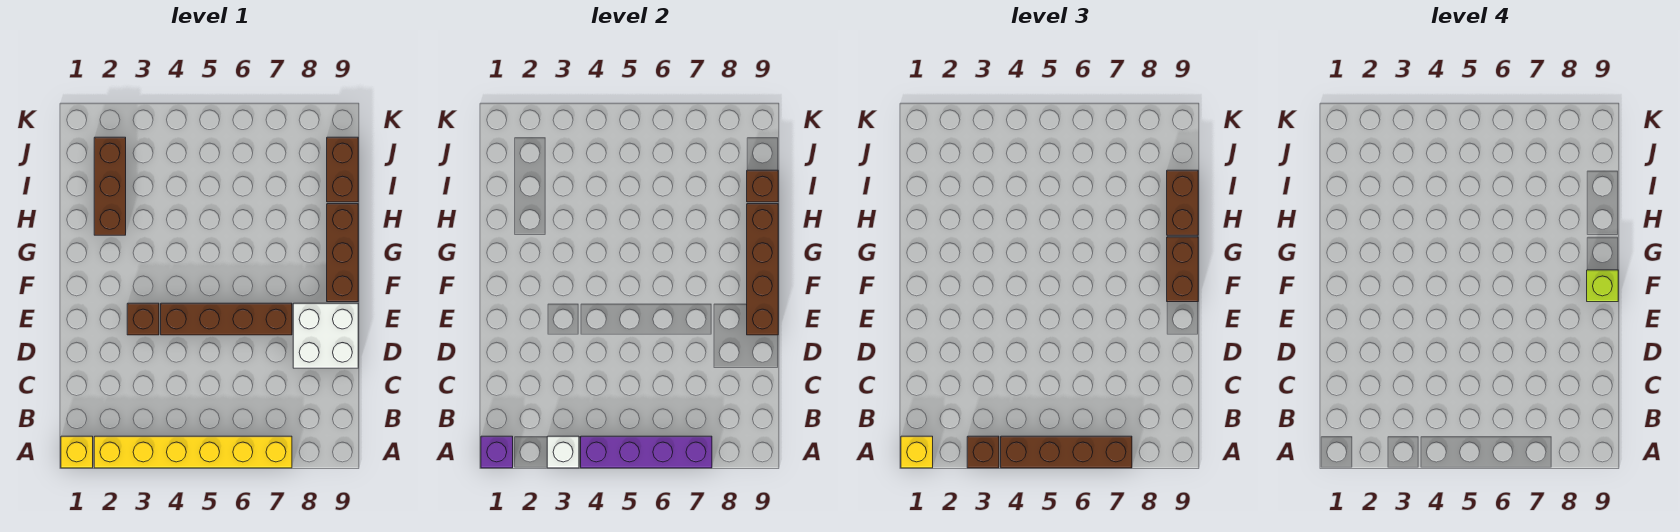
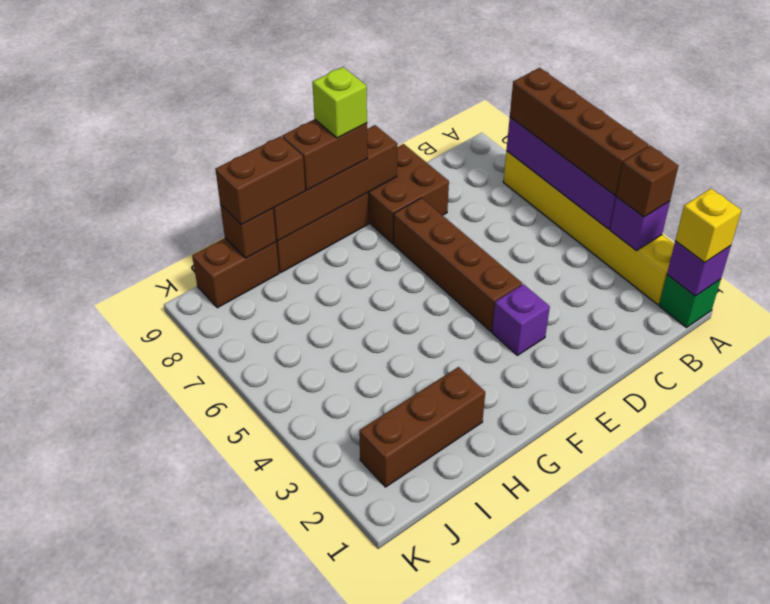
yellow brick A1 level 1 -> green brick A1 level 1
white brick A3 level 2 -> purple brick A3 level 2
white brick D8:E9 level 1 -> brown brick D8:E9 level 1
brown brick E3 level 1 -> purple brick E3 level 1

